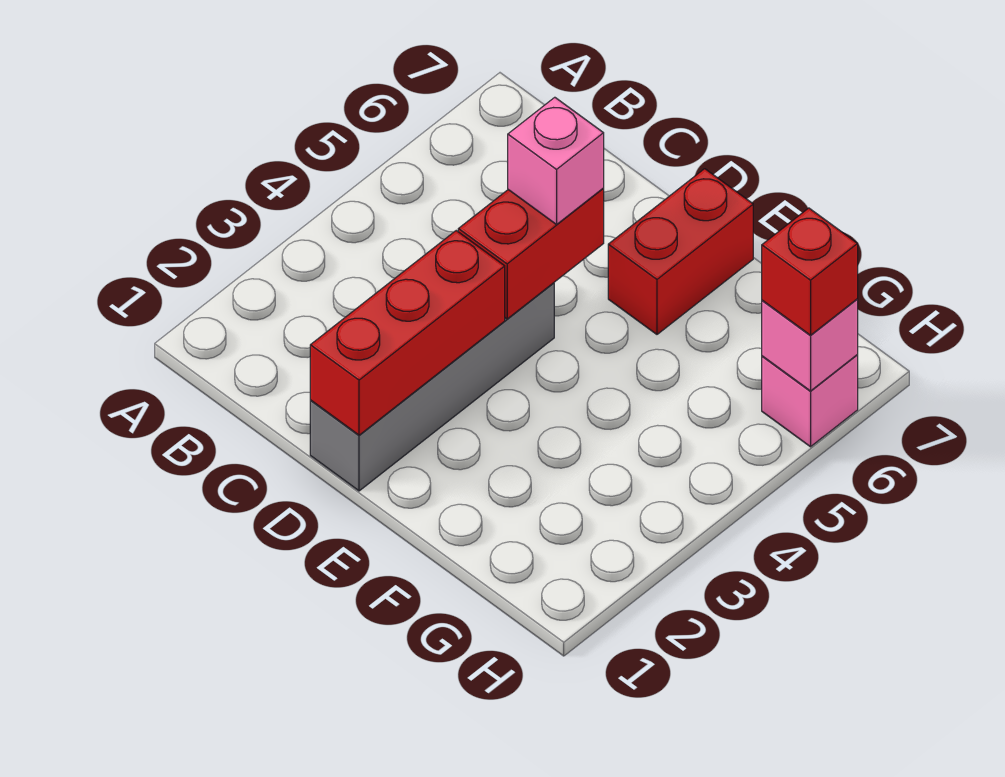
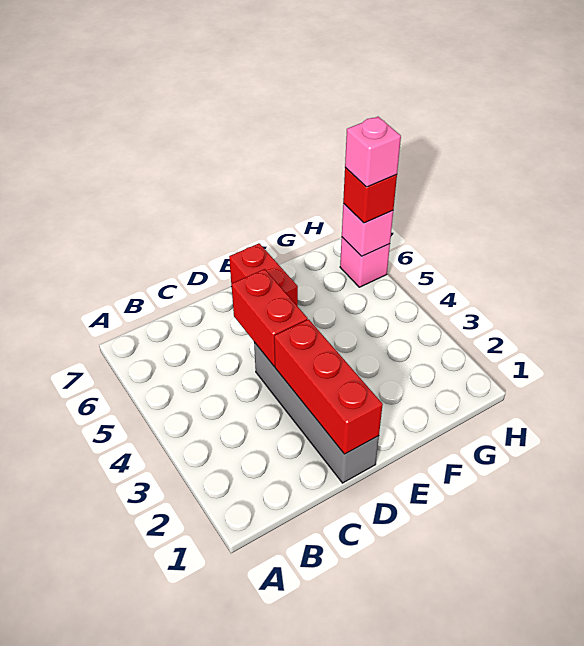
pink brick D5 level 3 -> pink brick H6 level 4

